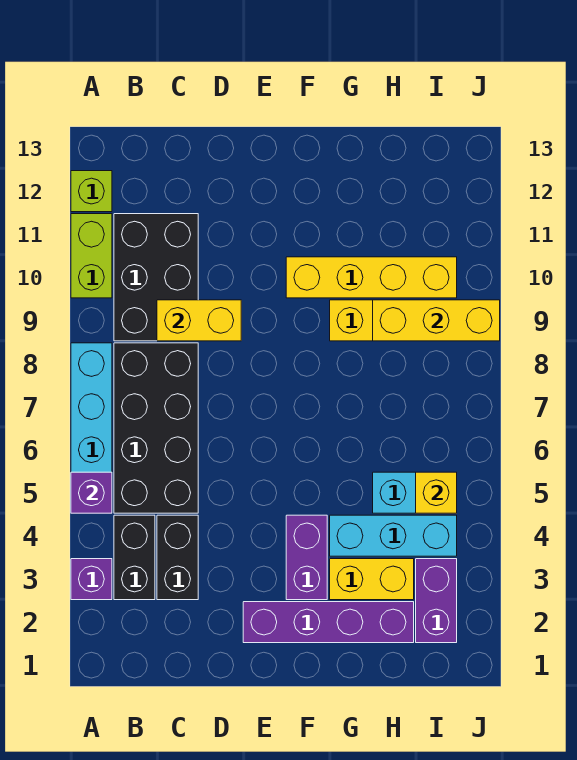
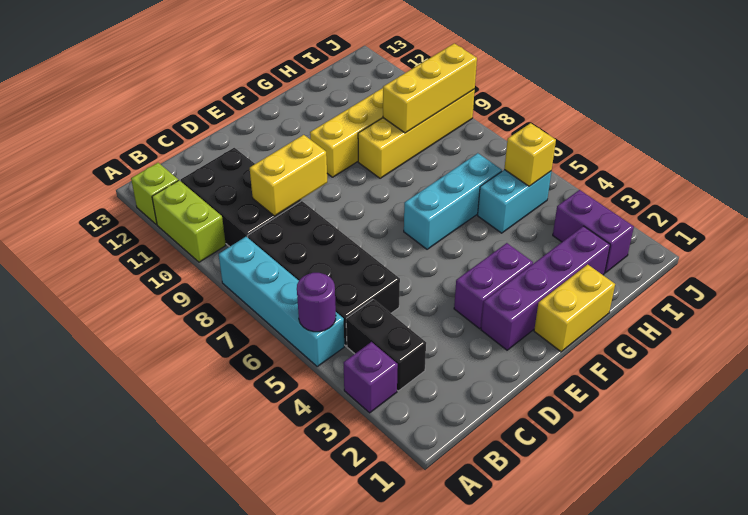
purple brick A5 level 2 -> purple round brick A5 level 2
black brick C3:C4 level 1 -> none
purple brick F3:F4 level 1 -> purple brick E3:F3 level 1
yellow brick G3:H3 level 1 -> yellow brick F1:G1 level 1
cyan brick G4:I4 level 1 -> cyan brick F6:H6 level 1

